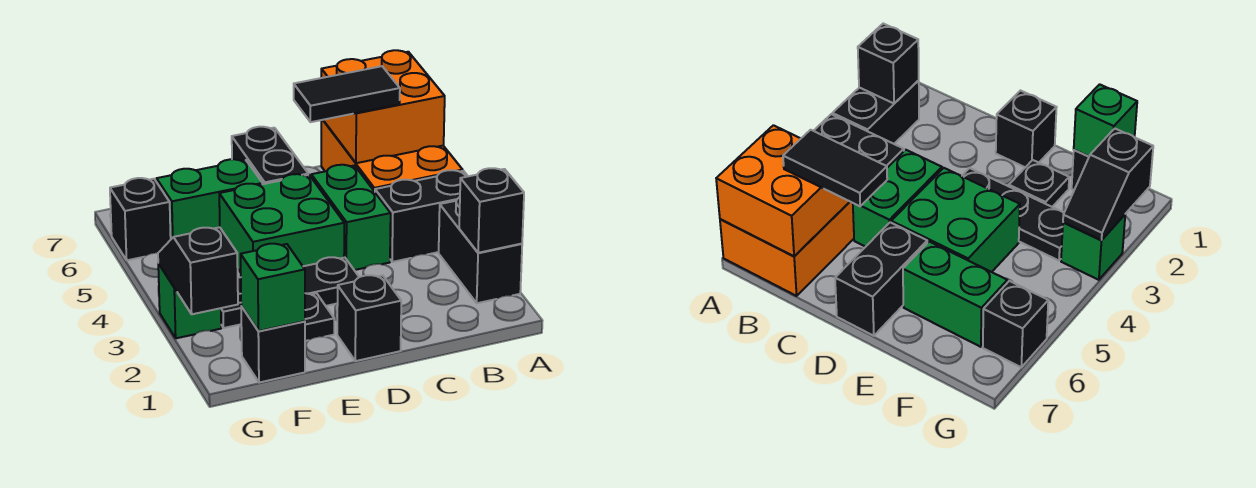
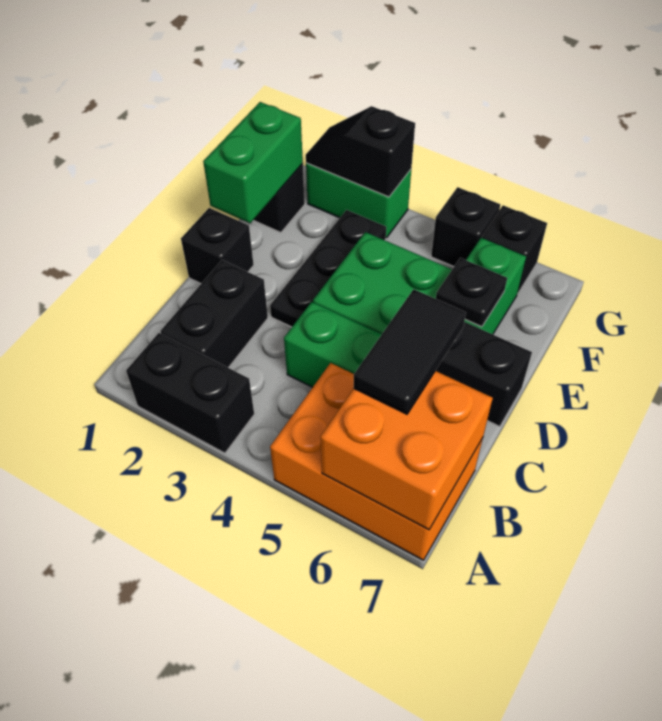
black brick A2 level 2 -> black brick G5 level 1
black brick A4:B4 level 1 -> black brick B2:C2 level 1
black plate E2 level 1 -> black plate E6 level 2
green brick F1 level 2 -> green brick E1:F1 level 2
black slope G2:G3 level 2 top 2 -> black slope G2:G3 level 2 top 3
green brick G3 level 1 -> green brick G2:G3 level 1

